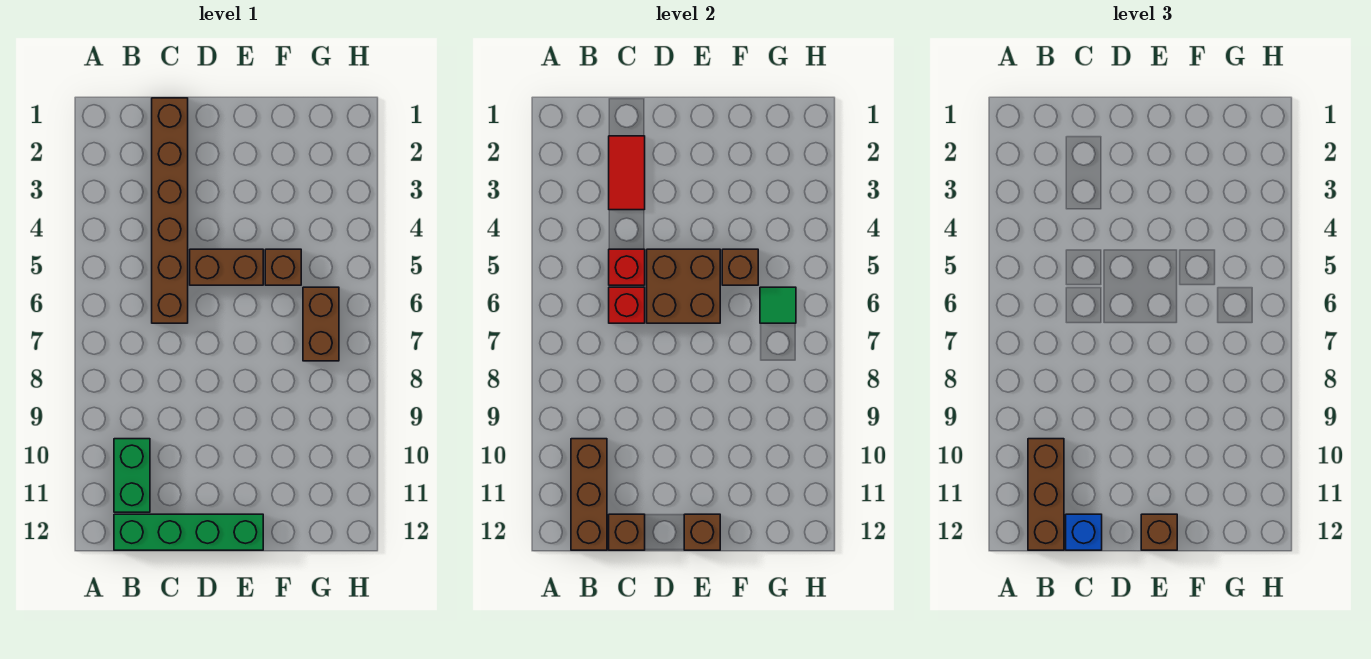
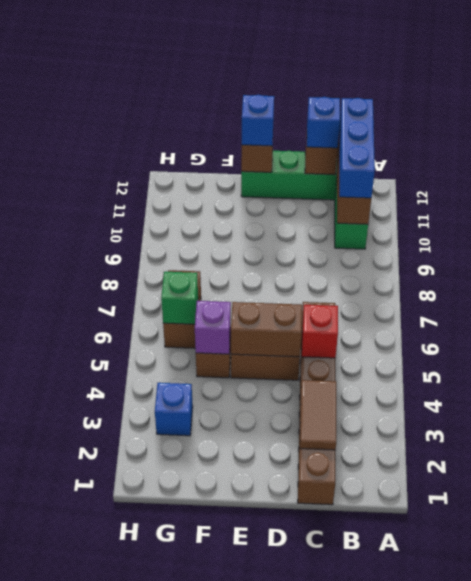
brown brick B10:B12 level 3 -> blue brick B10:B12 level 3
red tile C2:C3 level 2 -> brown tile C2:C3 level 2
red brick C6 level 2 -> none
brown brick D5:E6 level 2 -> brown brick D5:E5 level 2
brown brick E12 level 3 -> blue brick E12 level 3
brown brick F5 level 2 -> purple brick F5 level 2
none -> blue brick G3 level 1
green tile G6 level 2 -> green brick G6 level 2

